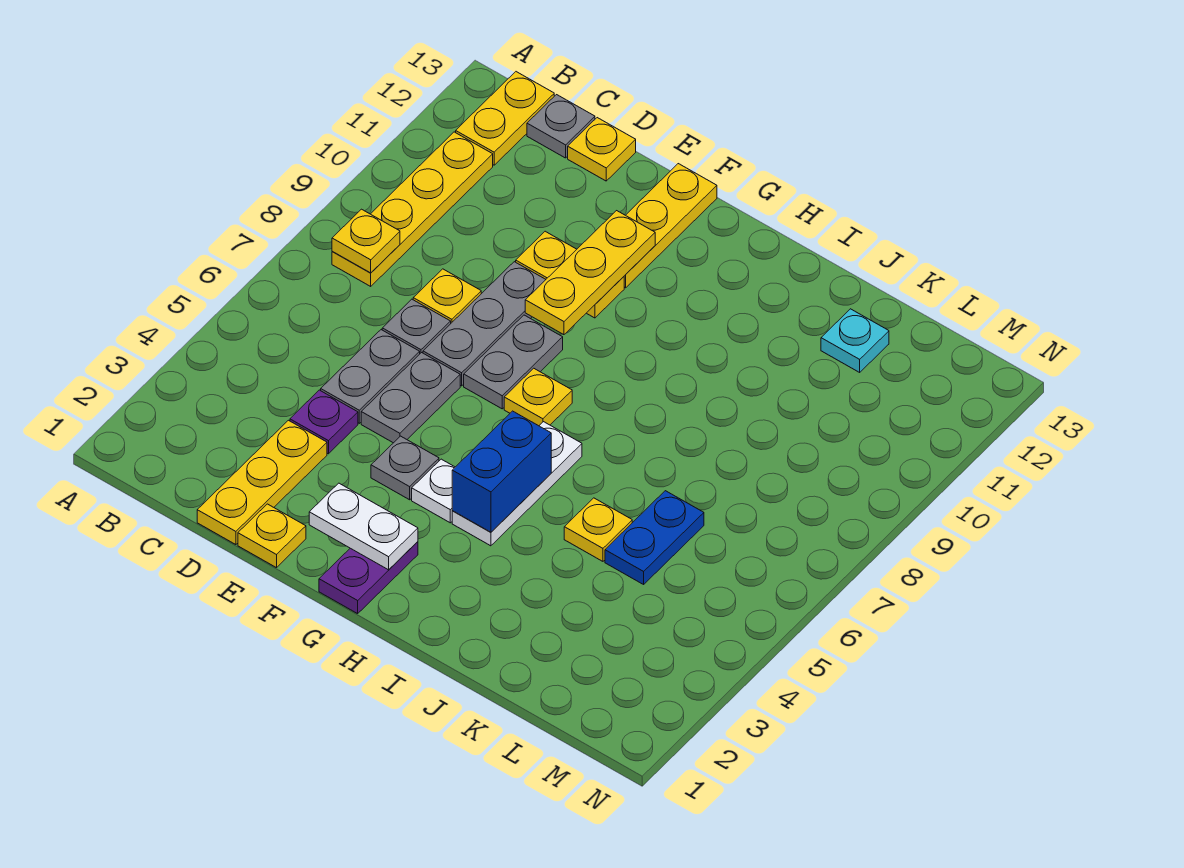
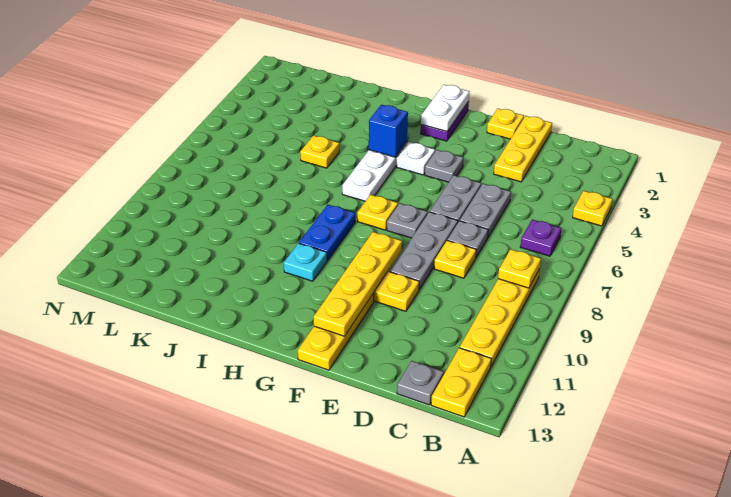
purple plate D4 level 1 -> purple plate B6 level 1
yellow plate D13 level 1 -> yellow plate A4 level 1
white plate F2:G2 level 2 -> white plate G1:G2 level 2
grey plate F7:F8 level 1 -> grey plate F7 level 1
yellow plate F9:F11 level 2 -> yellow plate F9:F12 level 2
blue brick H4:H5 level 2 -> blue brick H4 level 2
blue plate K5:K6 level 1 -> blue plate H8:H9 level 1
cyan plate K12 level 1 -> cyan plate H10 level 1

